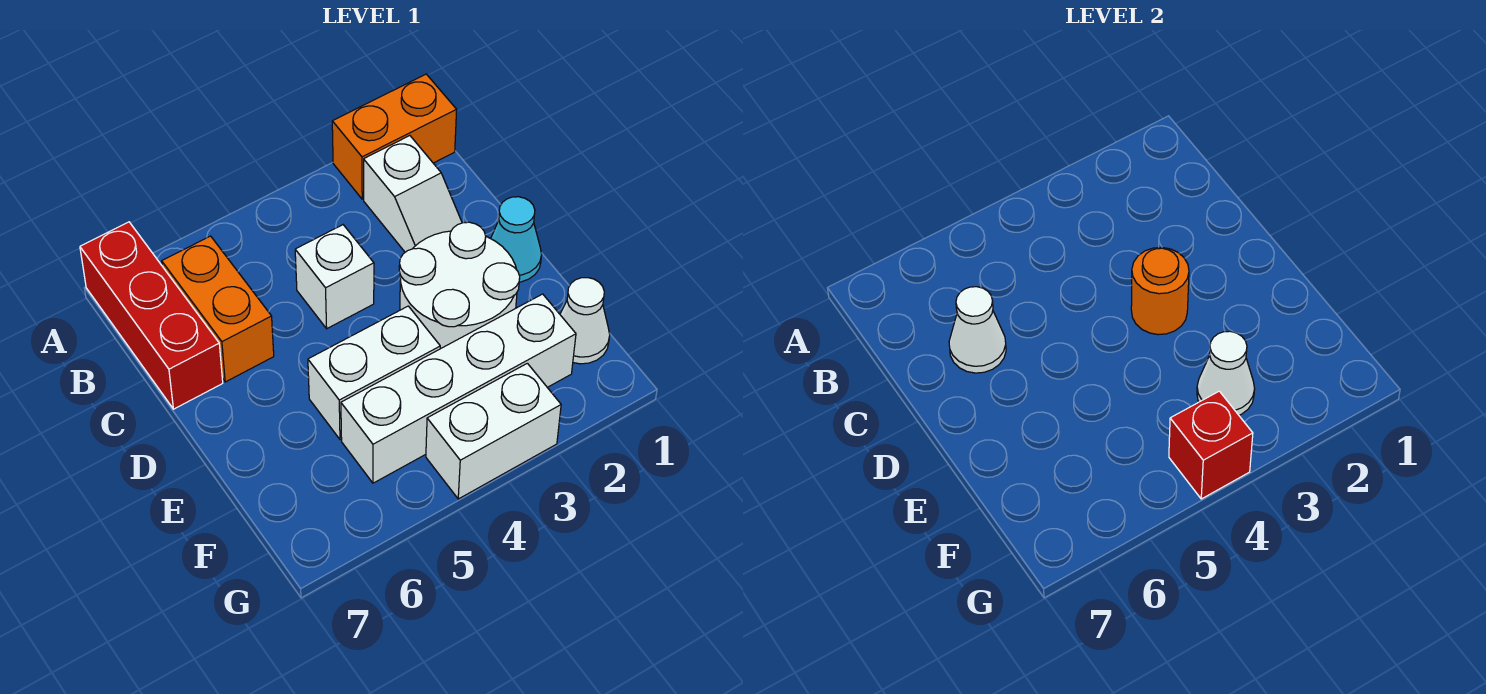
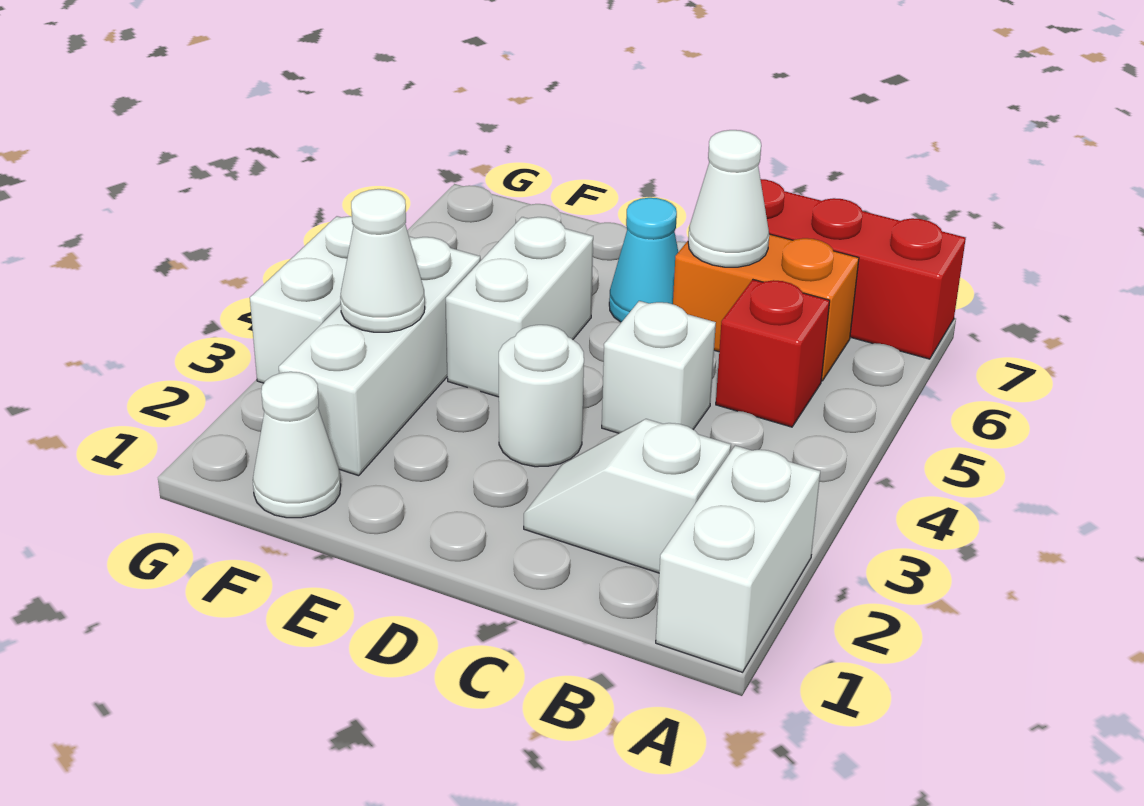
orange brick A1:A2 level 1 -> white brick A1:A2 level 1
cyan cone D1 level 1 -> cyan cone D6 level 1
white round brick D2:E3 level 1 -> white round brick D3 level 1
orange round brick D3 level 2 -> none
white brick F2:F5 level 1 -> white brick F2:F4 level 1
red brick G4 level 2 -> red brick B5 level 1

